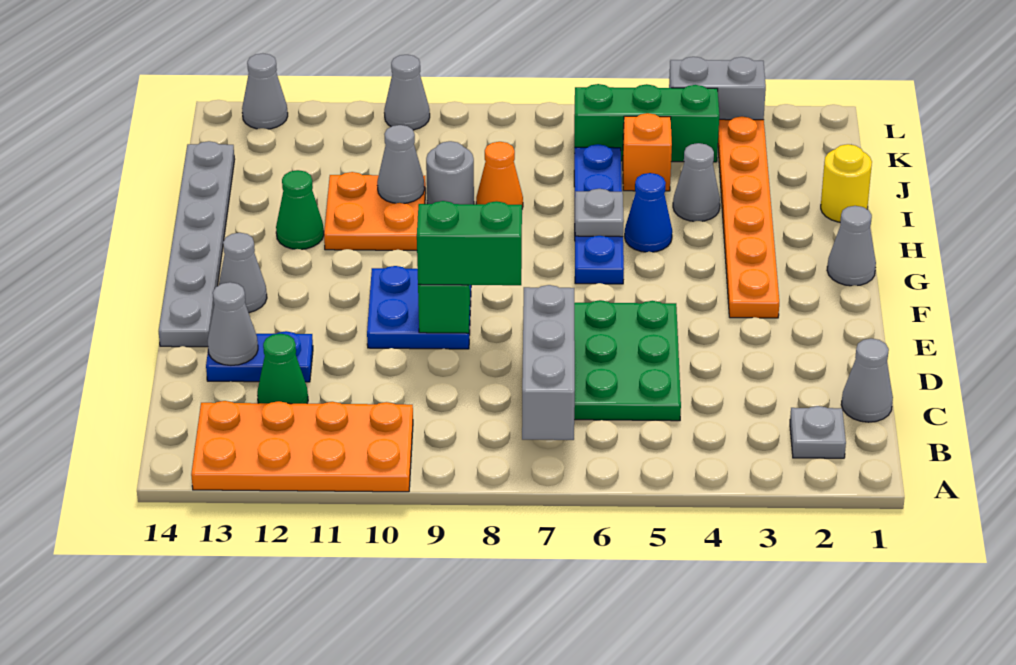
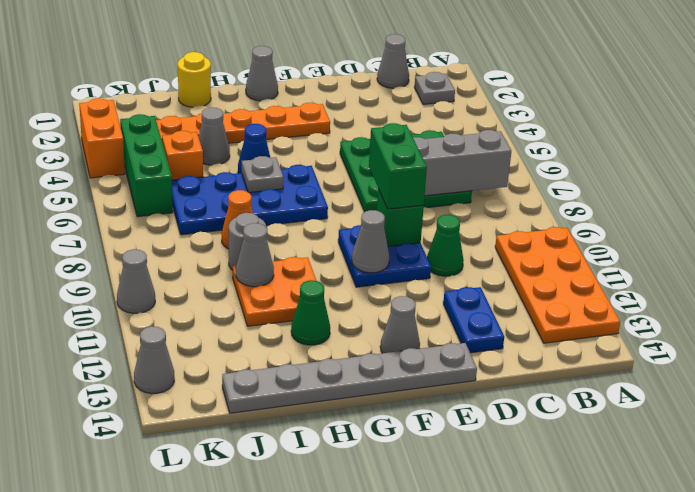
green cone C12 level 1 -> green cone D10 level 1
grey cone D13 level 2 -> grey cone F10 level 2
blue plate G6:J6 level 1 -> blue plate G6:J7 level 1
grey brick L3:L4 level 1 -> orange brick L3:L4 level 1

